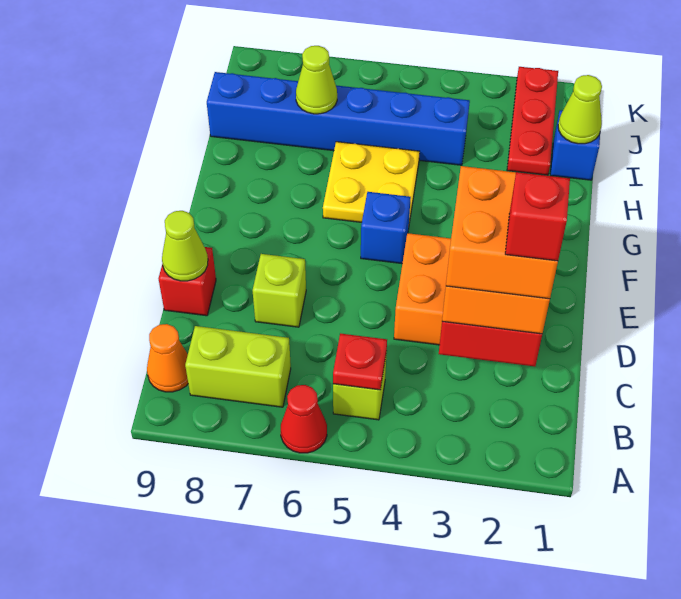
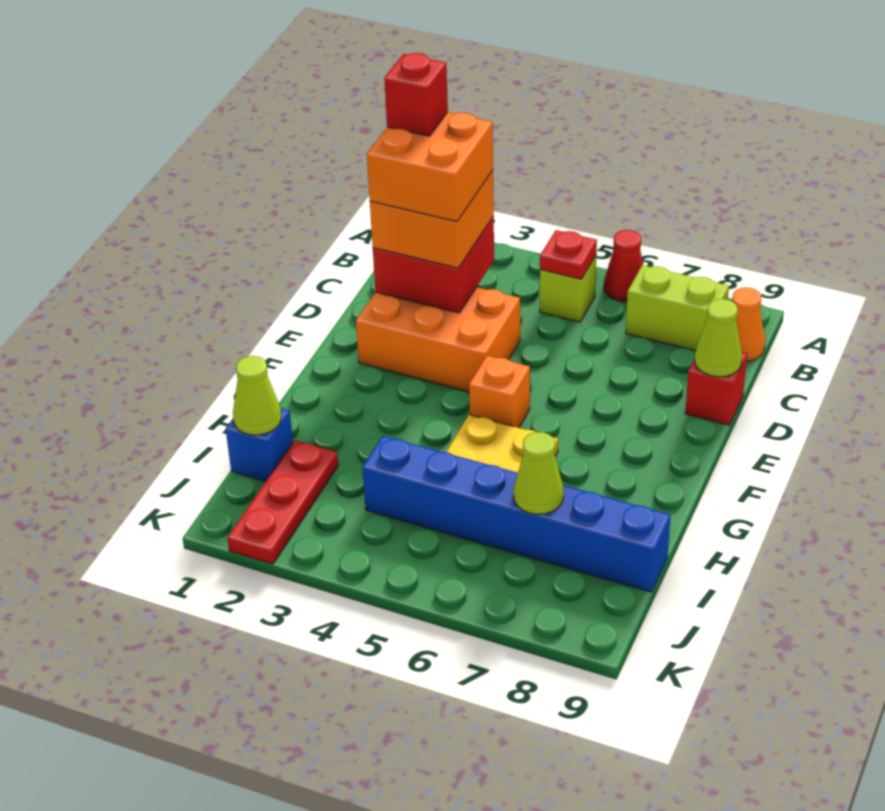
lime brick D7 level 1 -> none
blue brick F5 level 1 -> orange brick F5 level 1

